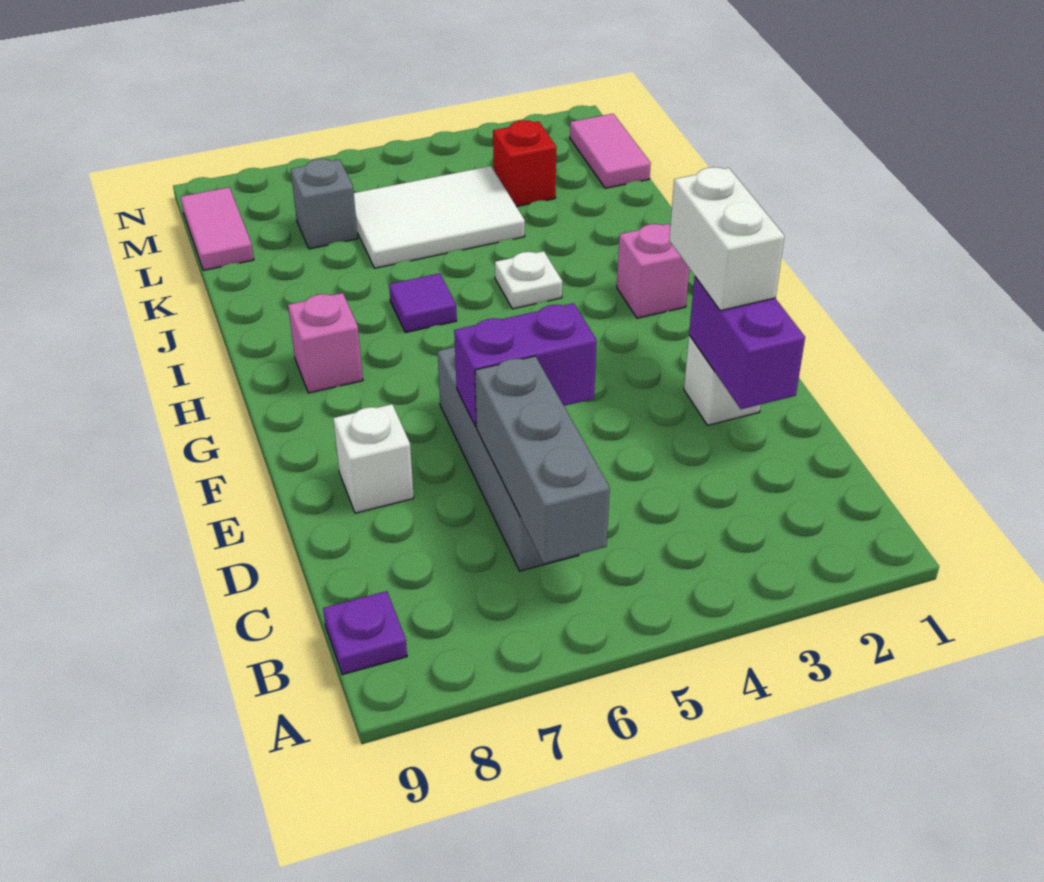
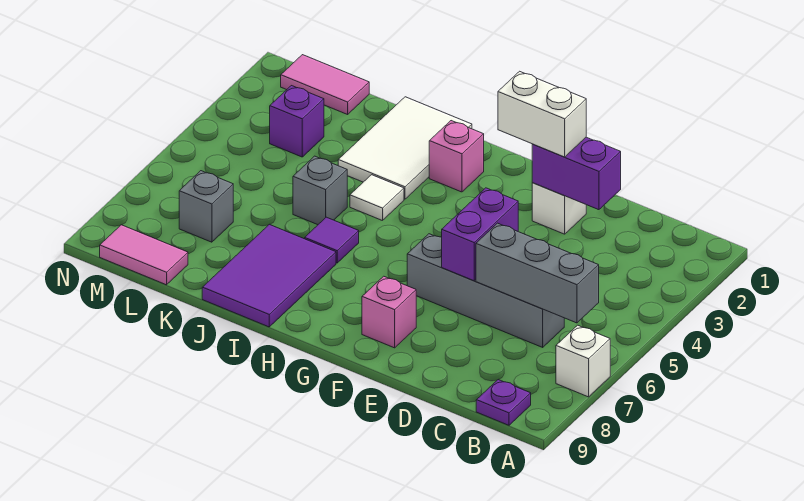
white brick E8 level 1 -> white brick A7 level 1
pink brick H8 level 1 -> pink brick F8 level 1
white plate I4 level 1 -> white tile I4 level 1
none -> purple tile I7:J9 level 1
none -> grey brick J5 level 1
white tile K4:L6 level 1 -> white tile I1:J3 level 1
red brick L3 level 1 -> purple brick L3 level 1

